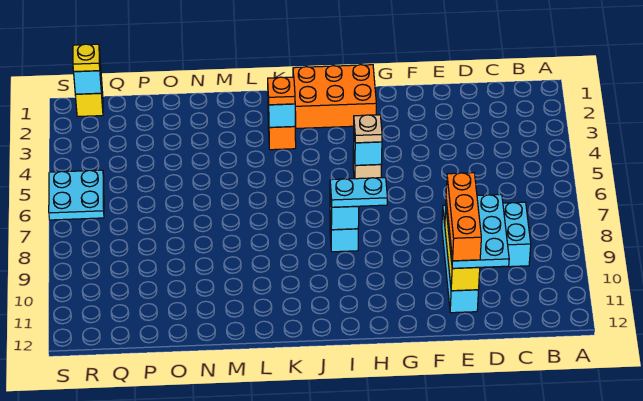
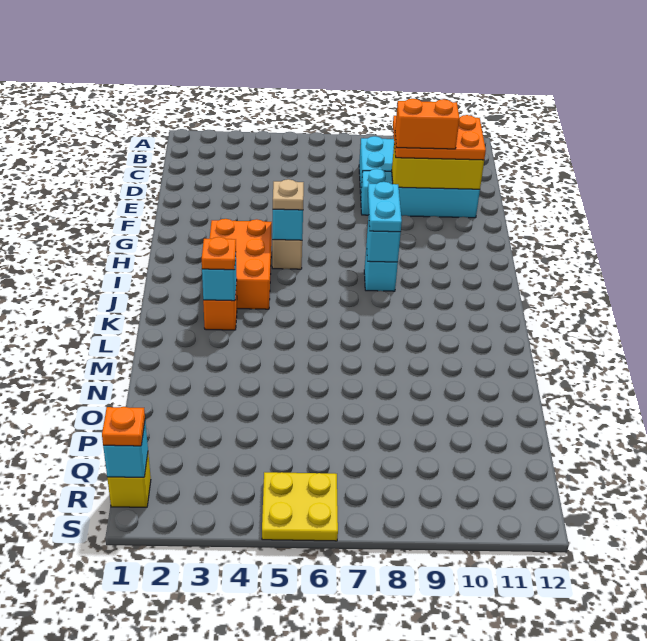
cyan plate D9:E11 level 3 -> orange plate D9:E11 level 3
orange brick E9:E11 level 4 -> orange brick E9:E10 level 4
orange brick H1:J2 level 1 -> orange brick H3:J4 level 1
yellow plate R1 level 3 -> orange plate R1 level 3
cyan plate R5:S6 level 1 -> yellow plate R5:S6 level 1

